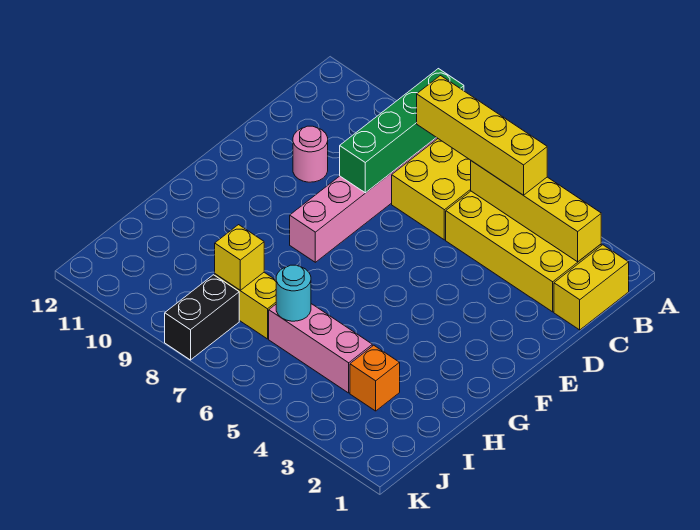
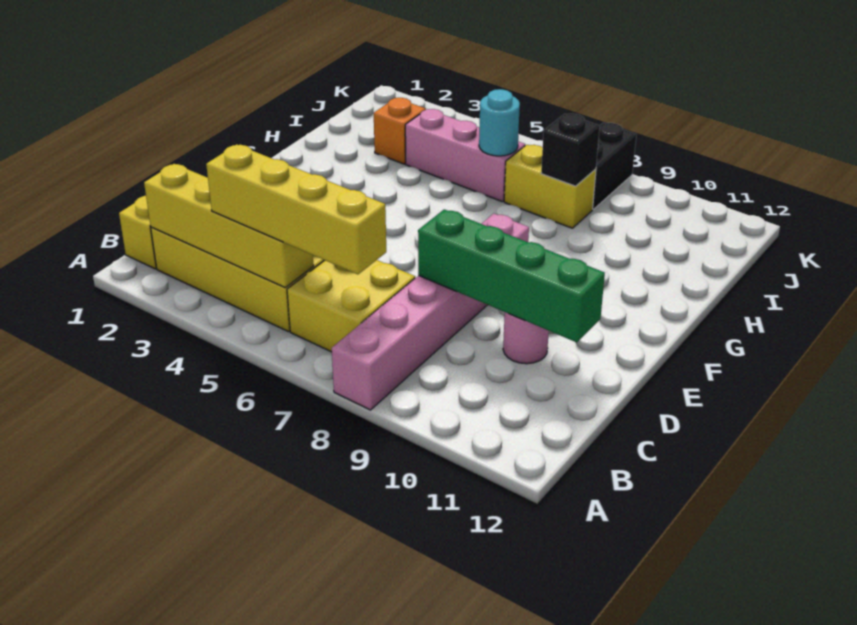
green brick A8:D8 level 2 -> green brick D8:D11 level 2
yellow brick I8 level 2 -> black brick I8 level 2

